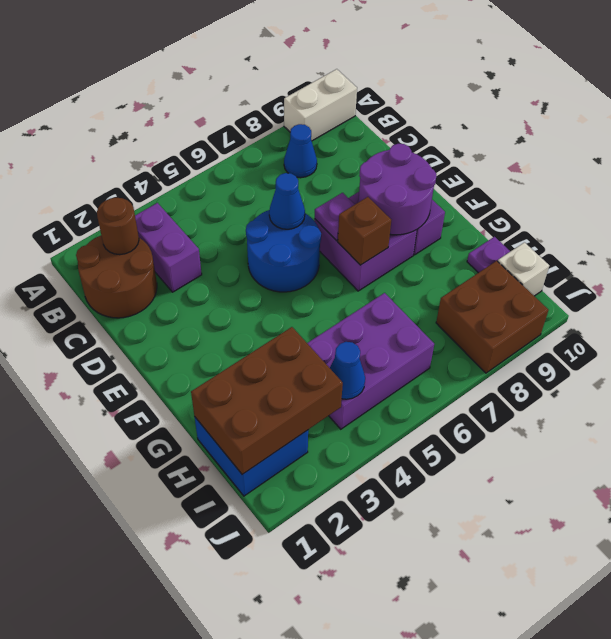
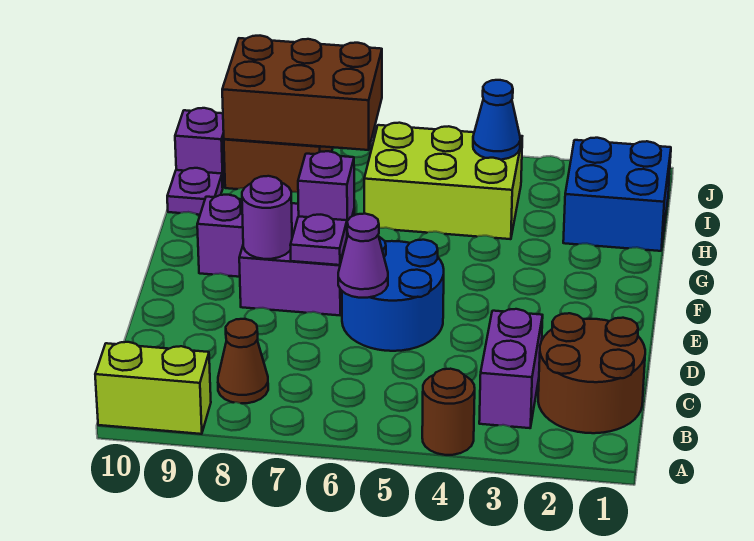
white brick A9:A10 level 1 -> lime brick A9:A10 level 1
brown round brick B2 level 2 -> brown round brick A4 level 1
blue cone B8 level 1 -> brown cone B8 level 1
blue cone D6 level 2 -> purple cone D6 level 2
purple round brick E8:F9 level 2 -> purple round brick E8 level 2
brown brick F7 level 2 -> purple brick F7 level 2
brown brick H1:I3 level 2 -> brown brick I7:J9 level 2
purple brick H4:I6 level 1 -> lime brick H4:I6 level 1
white brick I10 level 1 -> purple brick I10 level 1

